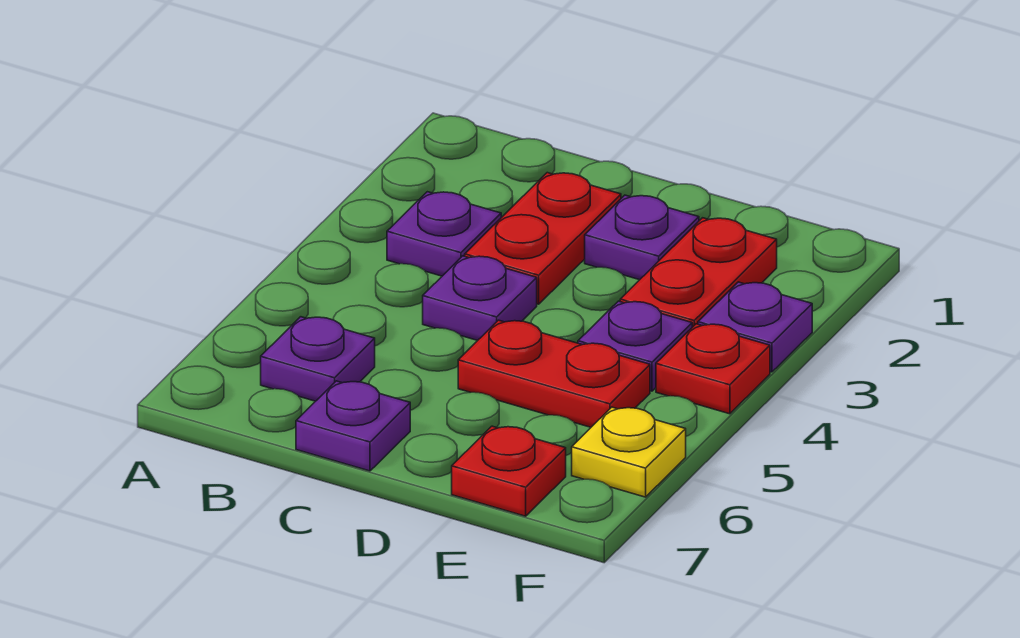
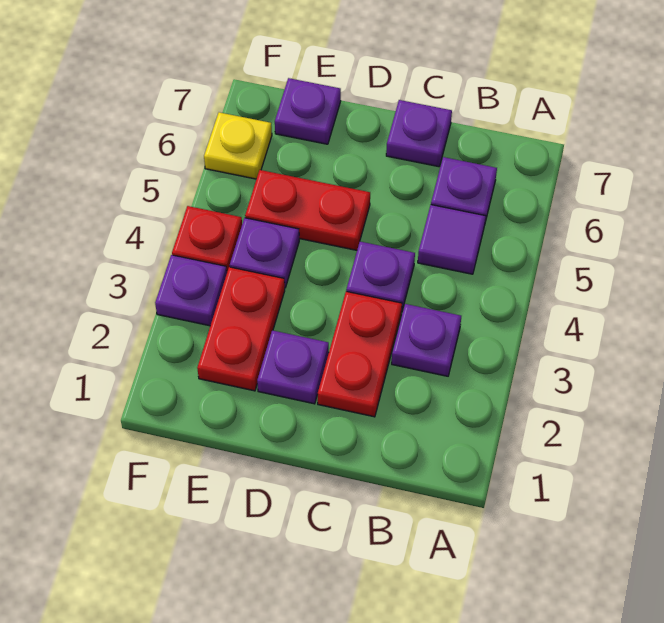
none -> purple tile B5 level 1
red plate E7 level 1 -> purple plate E7 level 1

